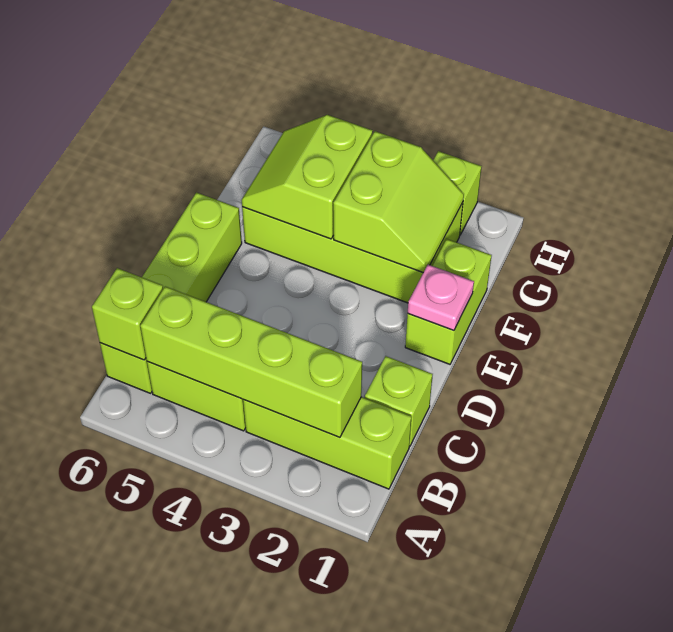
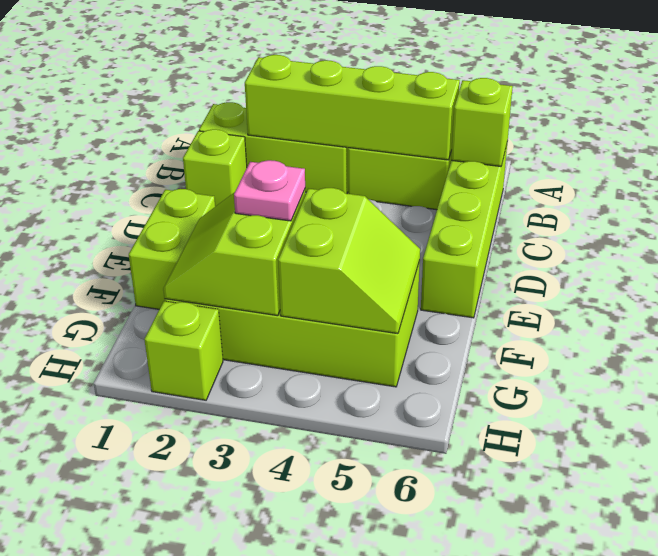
pink plate E1 level 2 -> pink plate F3 level 3

